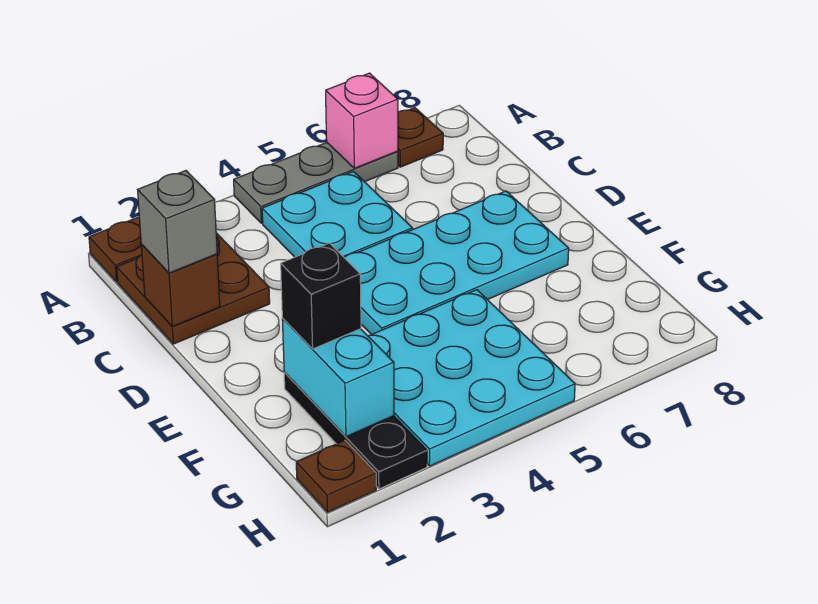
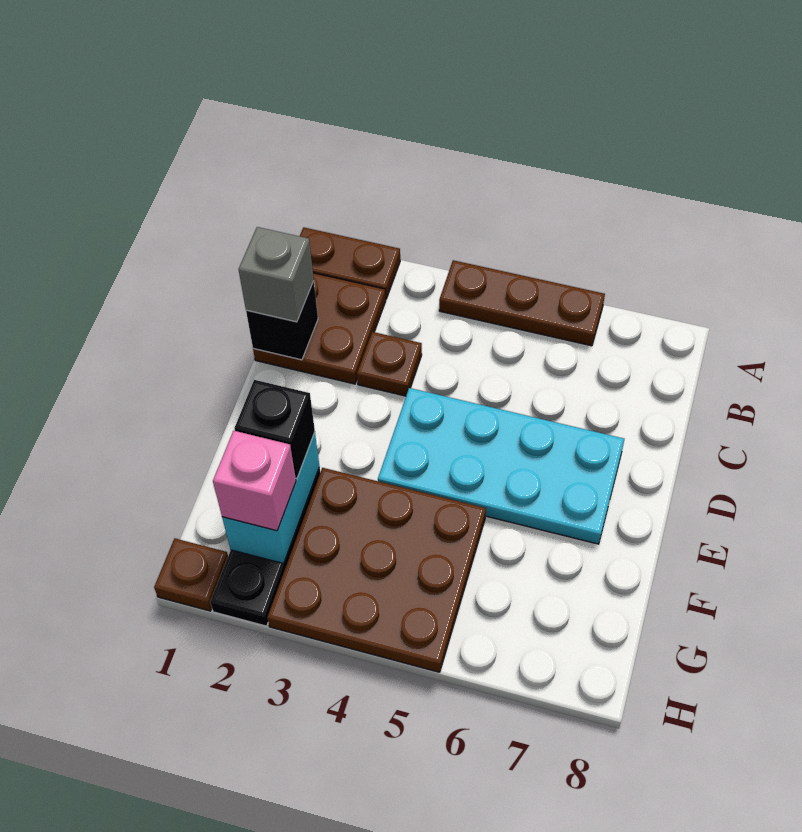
grey plate A4:A6 level 1 -> brown plate A4:A6 level 1
pink brick A6 level 2 -> pink brick G2 level 3
brown plate A7 level 1 -> brown plate C3 level 1
cyan plate B4:C5 level 1 -> none
brown brick C1 level 2 -> black brick C1 level 2
cyan plate F3:H5 level 1 -> brown plate F3:H5 level 1

